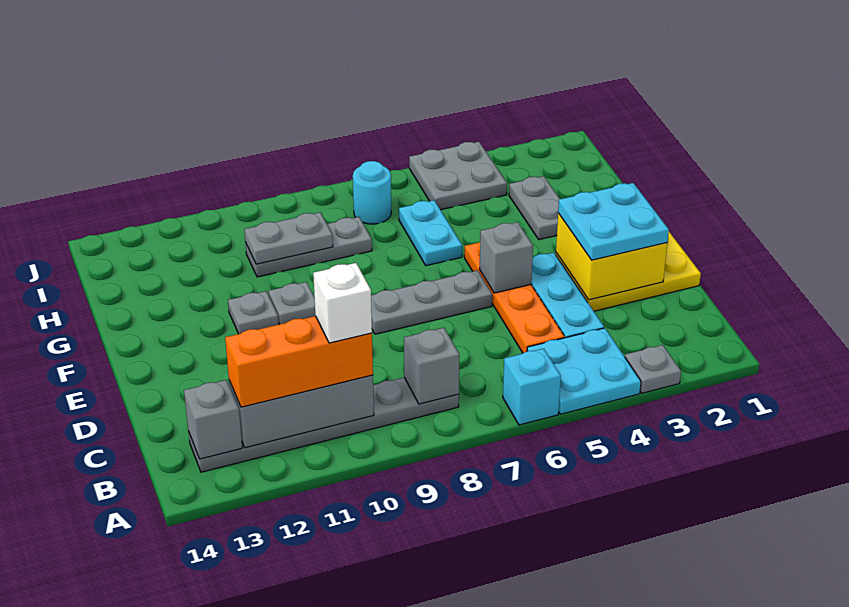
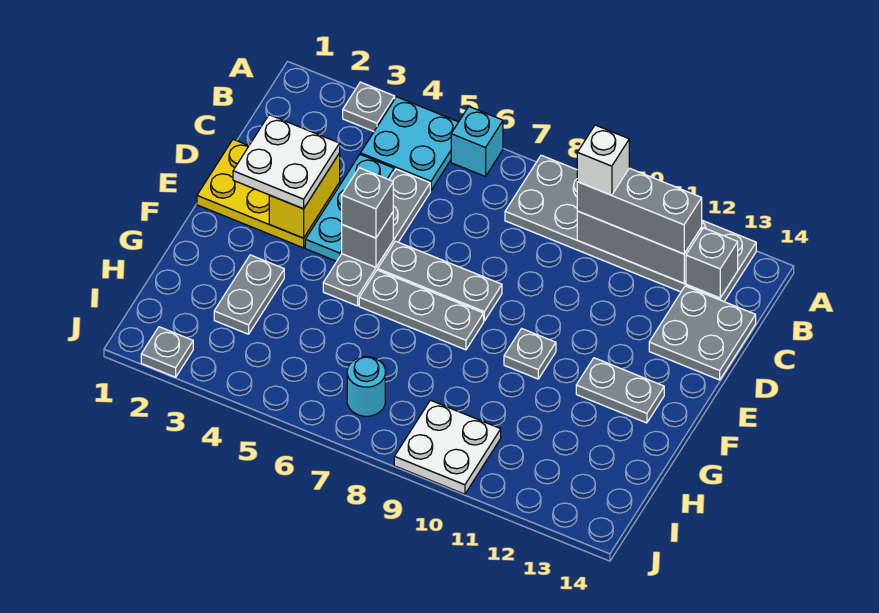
grey plate B8:B13 level 1 -> grey plate A8:B13 level 1
grey brick B8 level 2 -> grey brick E5 level 3
orange brick B10:B12 level 3 -> grey brick B10:B12 level 3
orange plate C5:F5 level 1 -> grey plate C5:F5 level 1
yellow brick D2:E3 level 2 -> yellow brick D3:E3 level 2
cyan plate D2:E3 level 3 -> white plate D2:E3 level 3
grey plate F11 level 1 -> grey plate J2 level 1
cyan plate G6:H6 level 1 -> none
grey plate H8:H10 level 1 -> grey plate F6:F8 level 1
grey plate H9:H10 level 2 -> grey plate F12:F13 level 1
grey plate I4:J5 level 1 -> grey plate C13:D14 level 1
none -> white plate I9:J10 level 1

